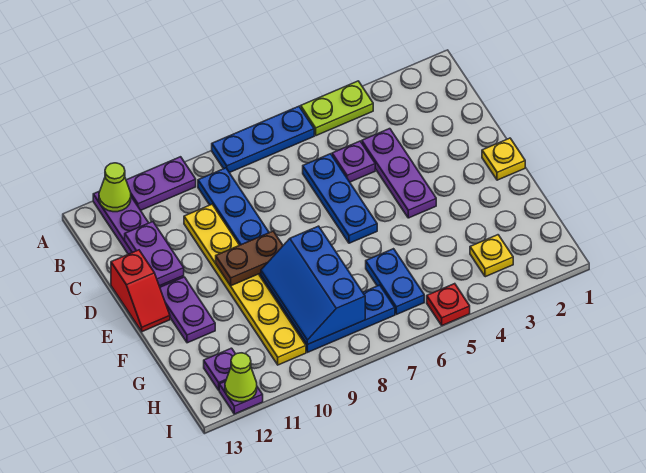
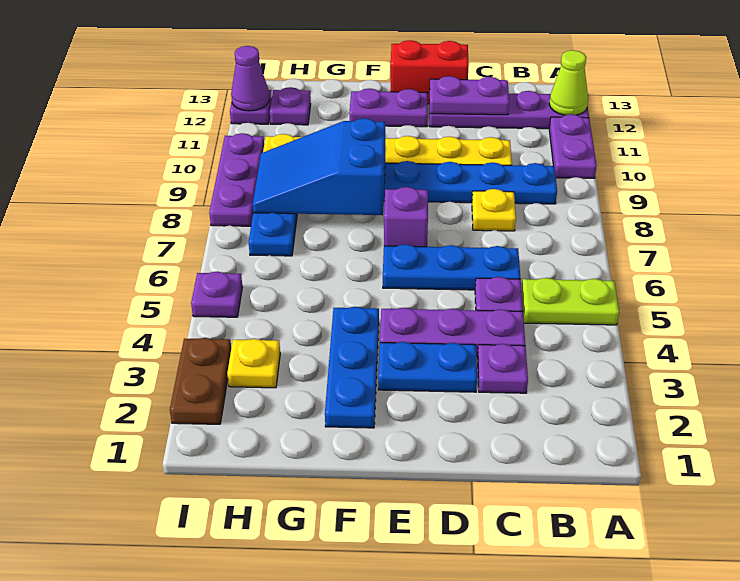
lime plate A4:A5 level 1 -> lime plate A5:B5 level 1
blue plate A6:A8 level 1 -> blue plate F2:F4 level 1
none -> purple plate C3 level 1
red slope D13:E13 level 1 top D -> red brick D13:E13 level 1
yellow plate E1 level 1 -> yellow plate C8 level 1
none -> purple brick E7 level 1
brown plate E9:E10 level 2 -> brown plate I2:I3 level 1
blue slope F8:H9 level 2 top 8 -> blue slope F8:H9 level 2 top F
blue plate G6:H6 level 1 -> blue plate D3:E3 level 1
red plate I5 level 1 -> purple plate I5 level 1
none -> purple plate I8:I10 level 1
lime cone I12 level 2 -> purple cone I12 level 2

